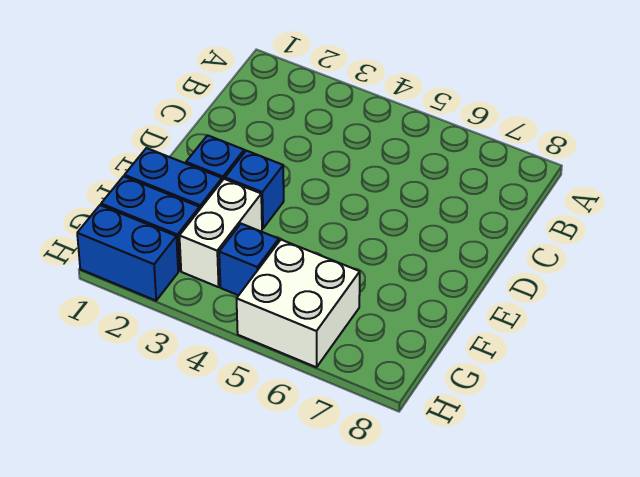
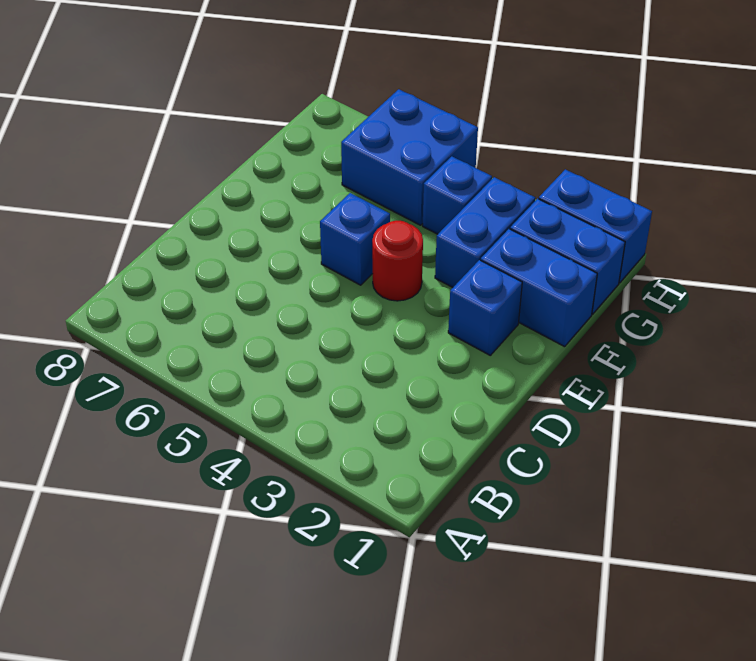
blue brick E3 level 1 -> blue brick E5 level 1
none -> red round brick E4 level 1
white brick F3:G3 level 1 -> blue brick F3:G3 level 1
white brick G5:H6 level 1 -> blue brick G5:H6 level 1

